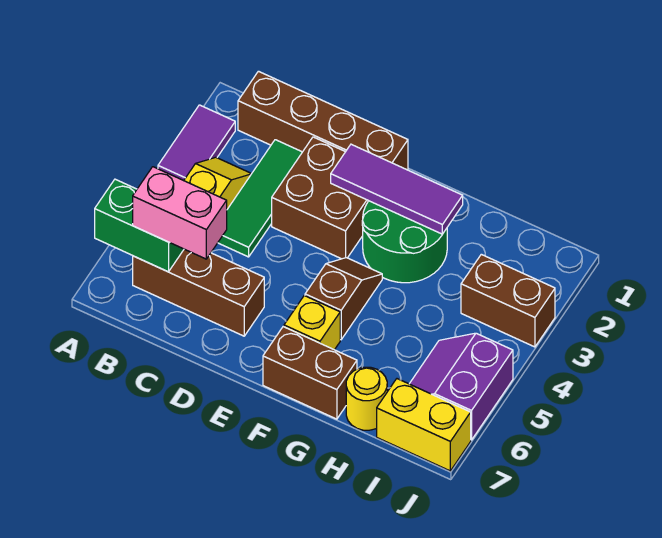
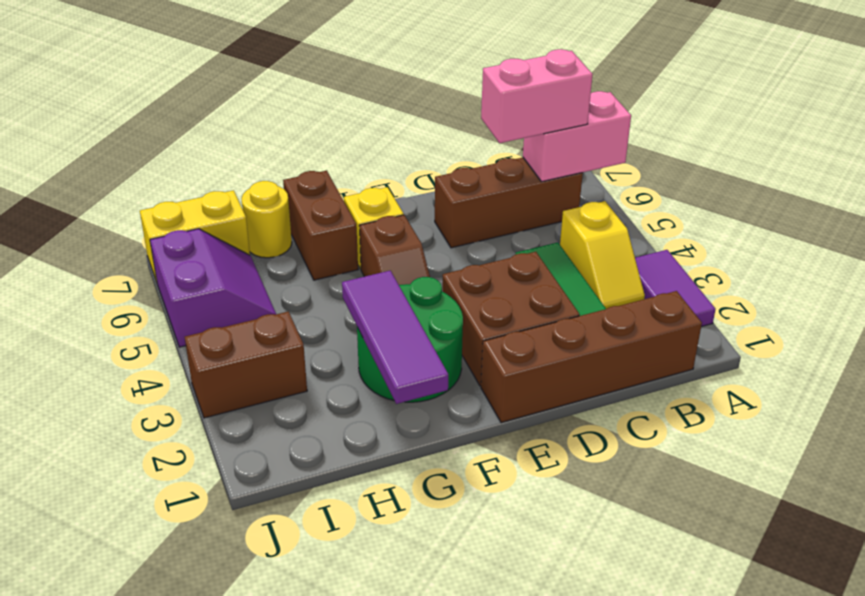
green brick A6:B6 level 2 -> pink brick A6:B6 level 2
purple tile E2:G2 level 2 -> purple tile G1:G3 level 2
brown brick F7:G7 level 1 -> brown brick G6:G7 level 1

